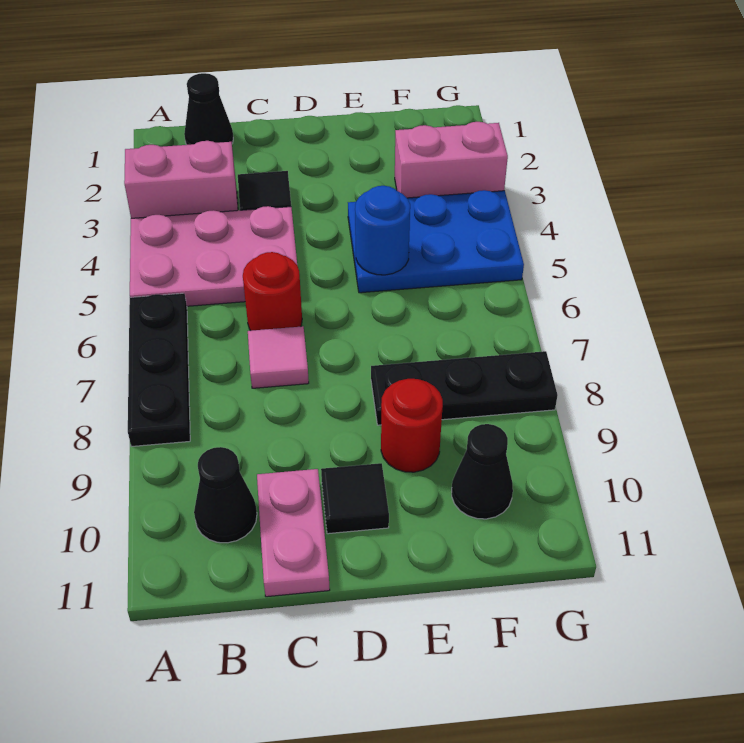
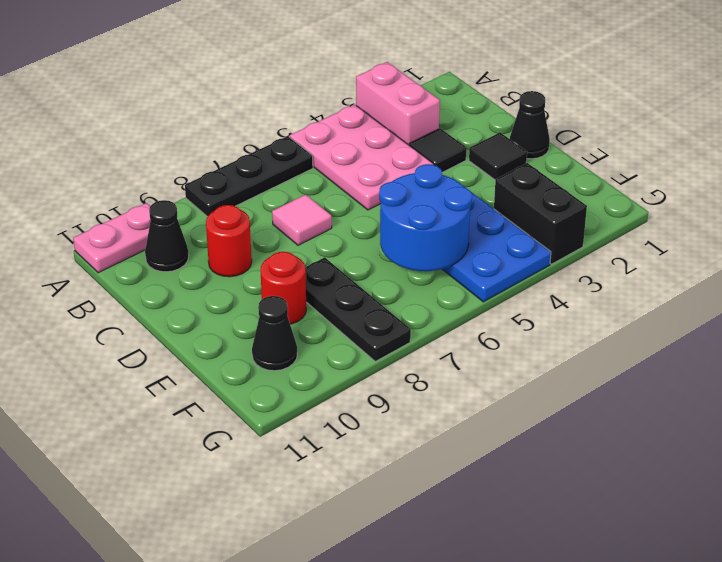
black cone B1 level 1 -> black cone D1 level 1
red round brick C6 level 1 -> red round brick C9 level 1
pink plate C10:C11 level 1 -> pink plate A10:A11 level 1
black tile D10 level 1 -> black tile D2 level 1
blue round brick E5 level 2 -> blue round brick E5:F6 level 2
pink brick F3:G3 level 1 -> black brick F3:G3 level 1

